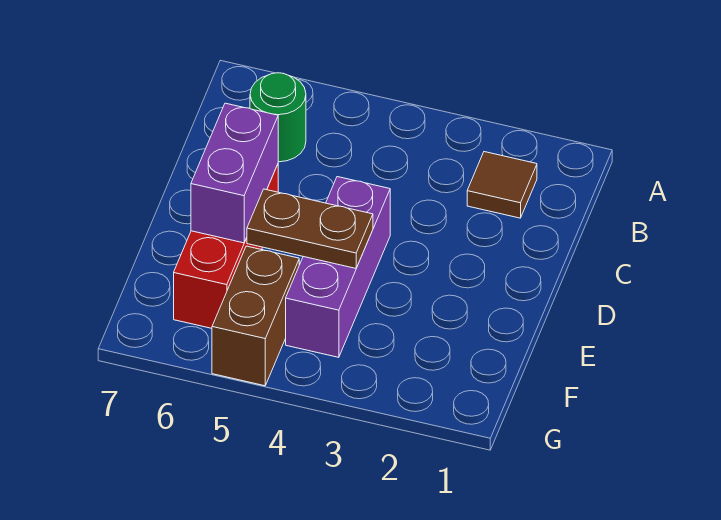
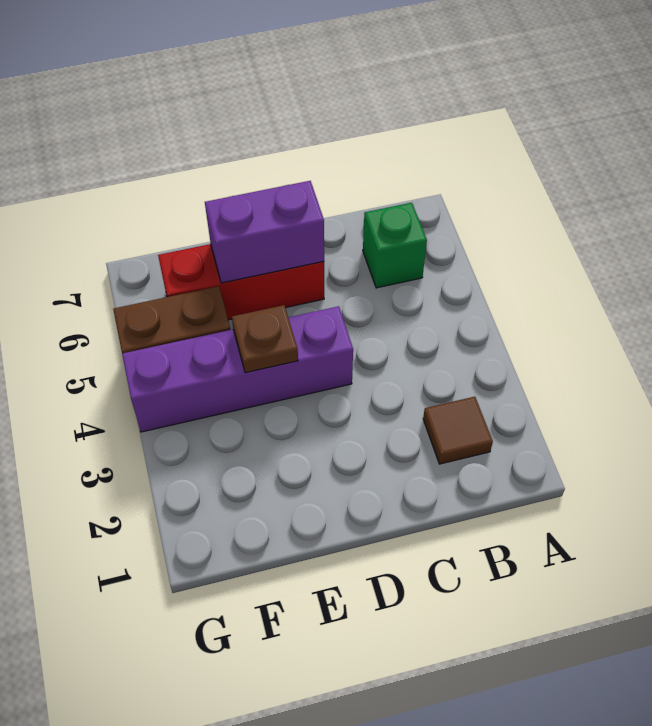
green round brick B6 level 1 -> green brick B6 level 1
purple brick D4:F4 level 1 -> purple brick D4:G4 level 1
brown plate E4:E5 level 2 -> brown plate E4 level 2

